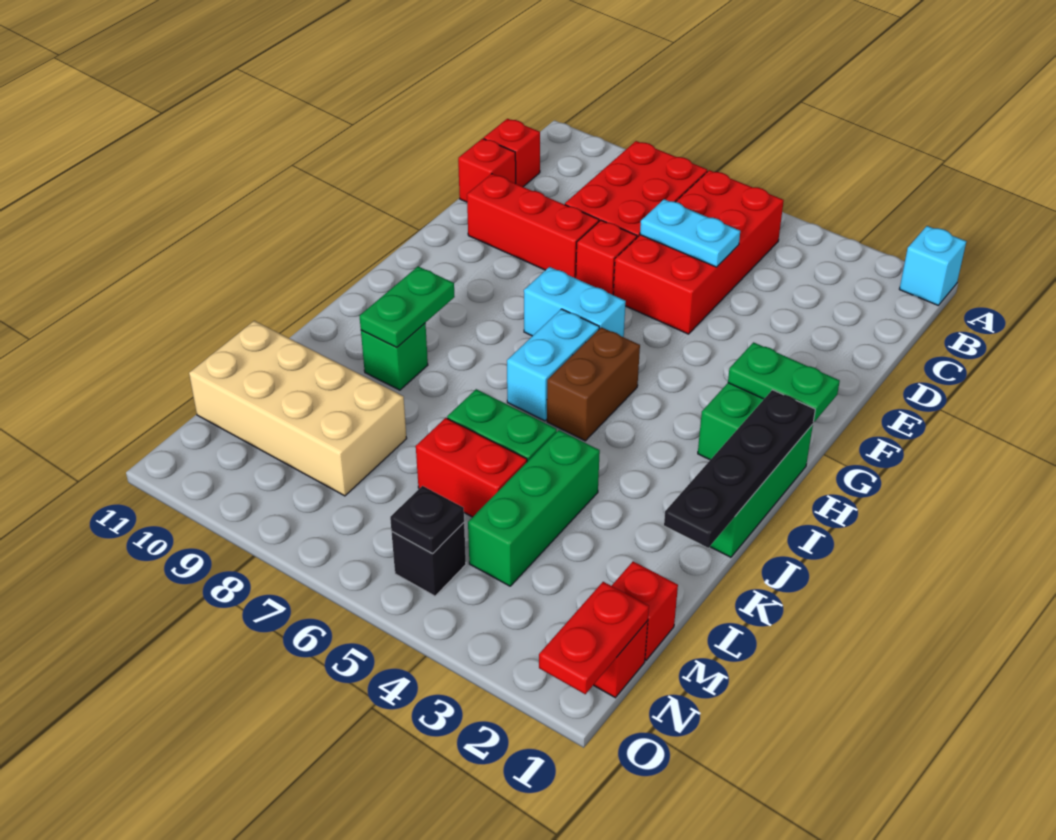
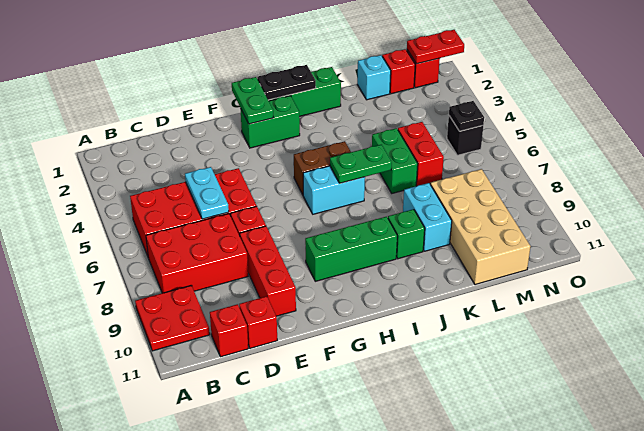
cyan brick A1 level 1 -> cyan brick L1 level 1
none -> red plate A9:B10 level 1
cyan brick G6:G7 level 1 -> cyan brick K8:K9 level 1
black plate H1:K1 level 2 -> black plate H1:I1 level 2
green plate I9:J9 level 2 -> green plate I6:J6 level 2
green brick K4:M4 level 1 -> green brick G9:I9 level 1

